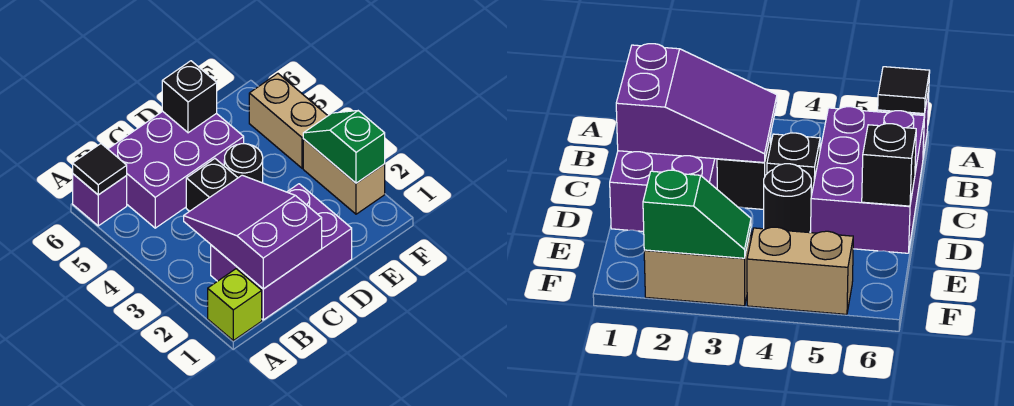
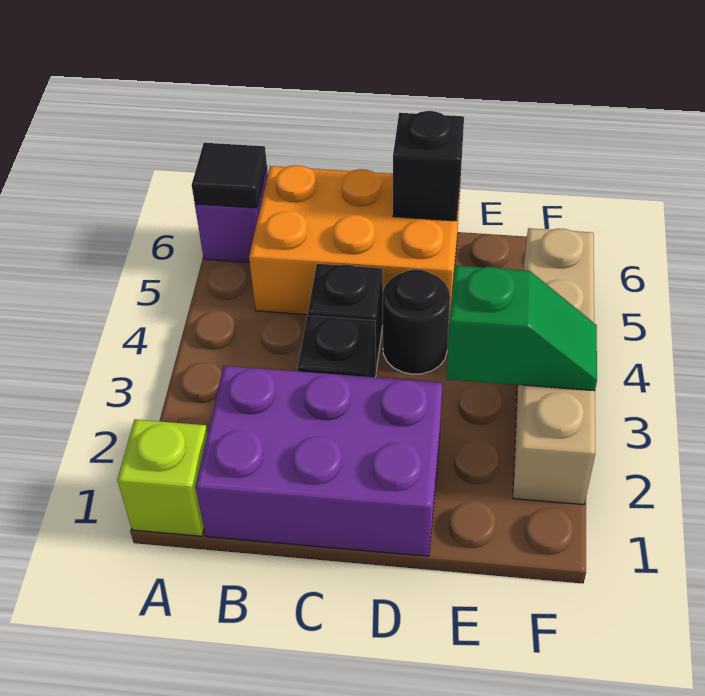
purple slope B1:C3 level 2 top 1 -> none
purple brick B5:D6 level 1 -> orange brick B5:D6 level 1
green slope F2:F3 level 2 top 2 -> green slope E3:F3 level 2 top E

